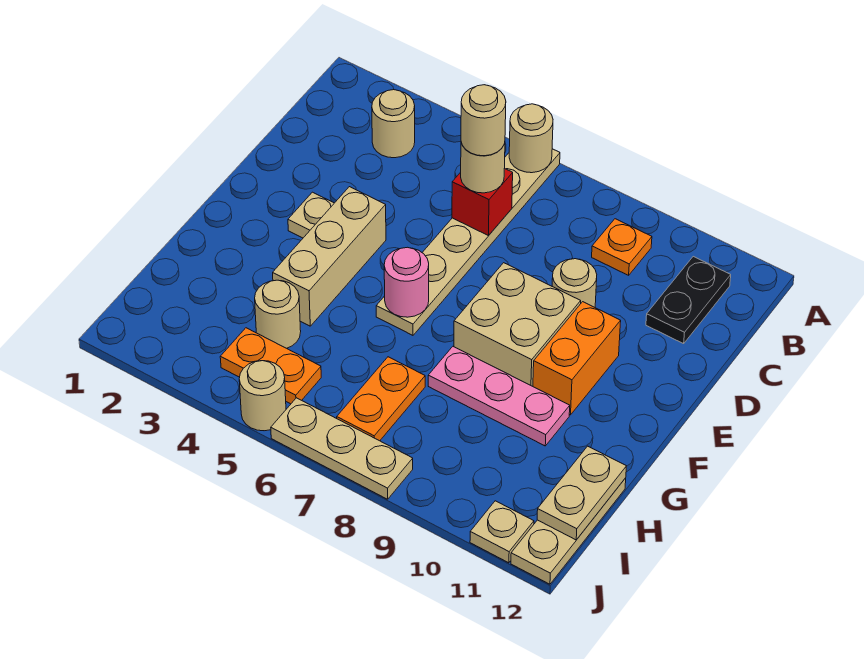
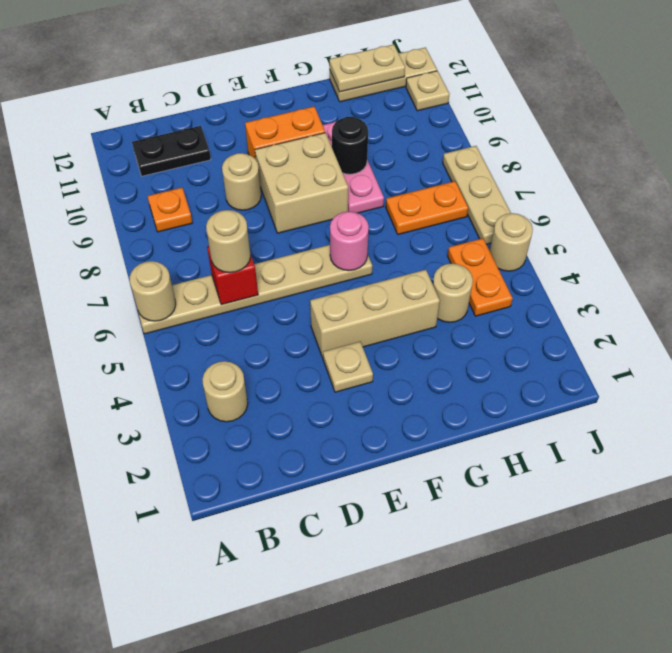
tan round brick C6 level 4 -> none
none -> black round brick G9 level 2

